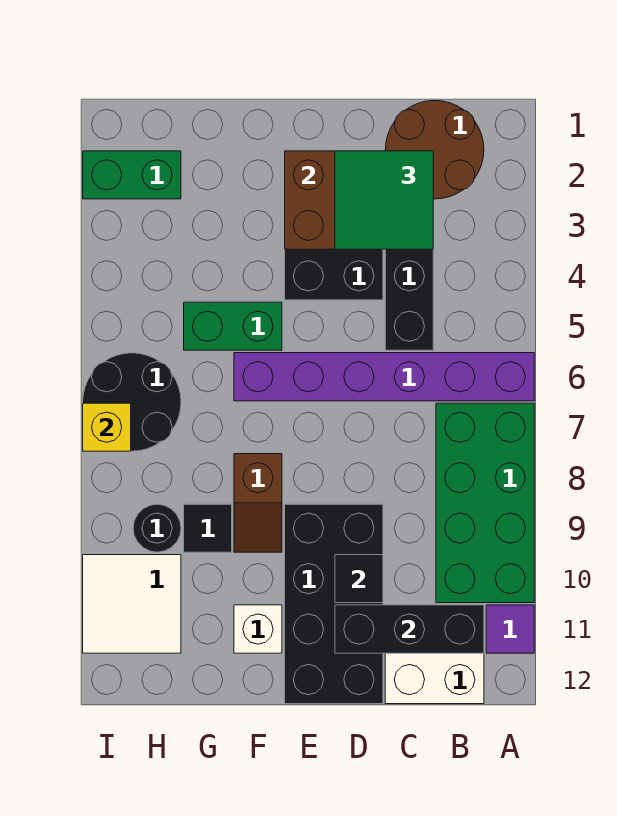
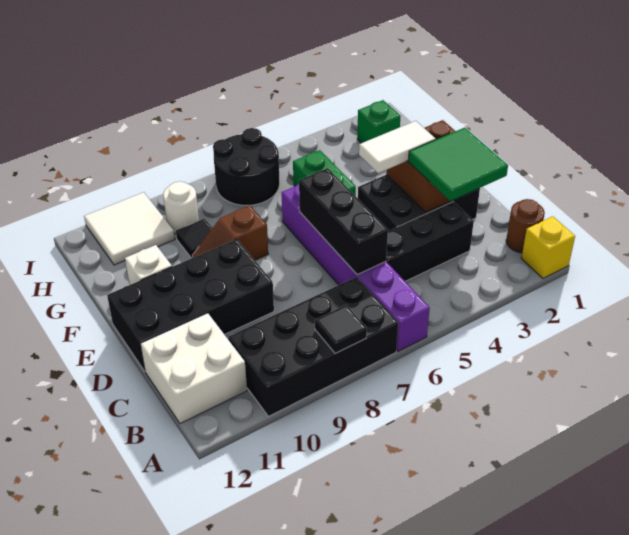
green brick A7:B10 level 1 -> black brick A7:B10 level 1
purple tile A11 level 1 -> none
brown round brick B1:C2 level 1 -> brown round brick B1 level 1
black brick B11:D11 level 2 -> black brick C6:E6 level 2
black tile D10 level 2 -> black tile A8 level 2
none -> white tile E3:E4 level 3
green brick H2:I2 level 1 -> green brick H2 level 1
black round brick H9 level 1 -> white round brick H9 level 1
yellow brick I7 level 2 -> yellow brick A1 level 1

